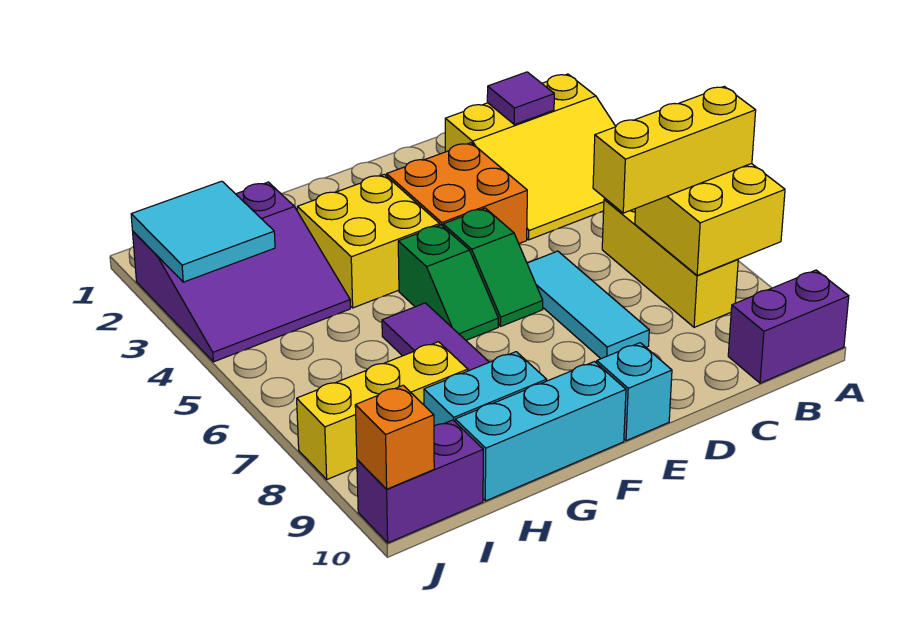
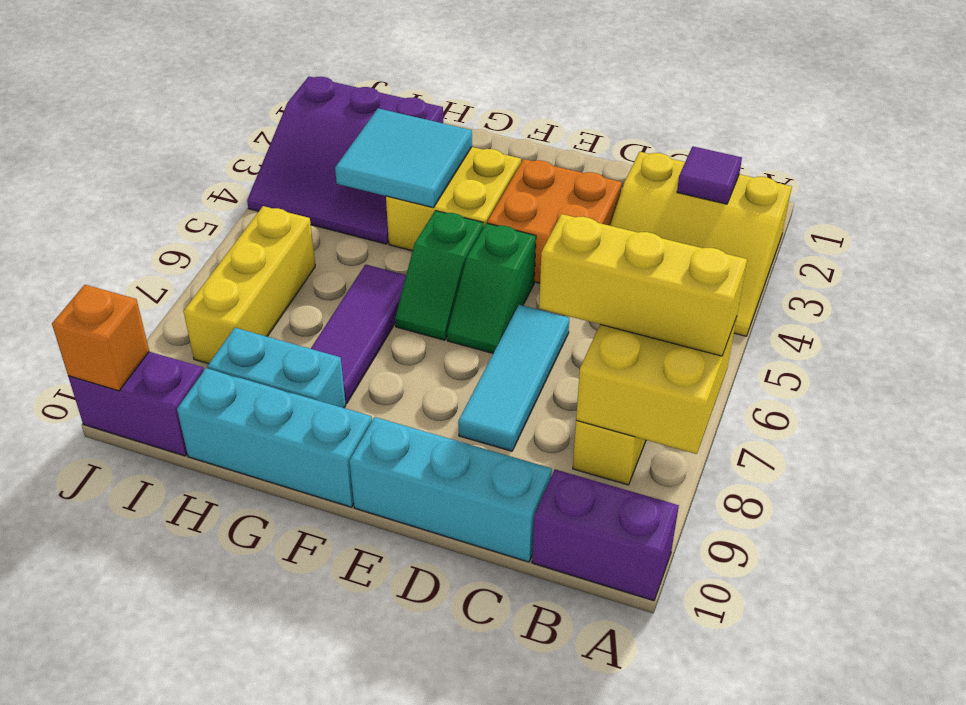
cyan brick E10 level 1 -> cyan brick C10:E10 level 1
yellow brick H8:J8 level 1 -> yellow brick I6:I8 level 1
cyan tile I2:J3 level 2 -> cyan tile G3:H4 level 2

